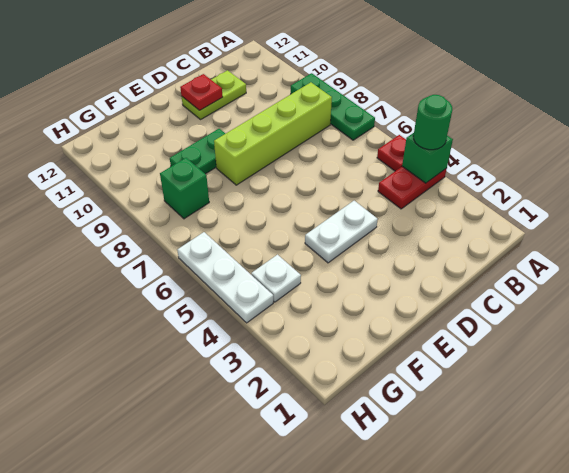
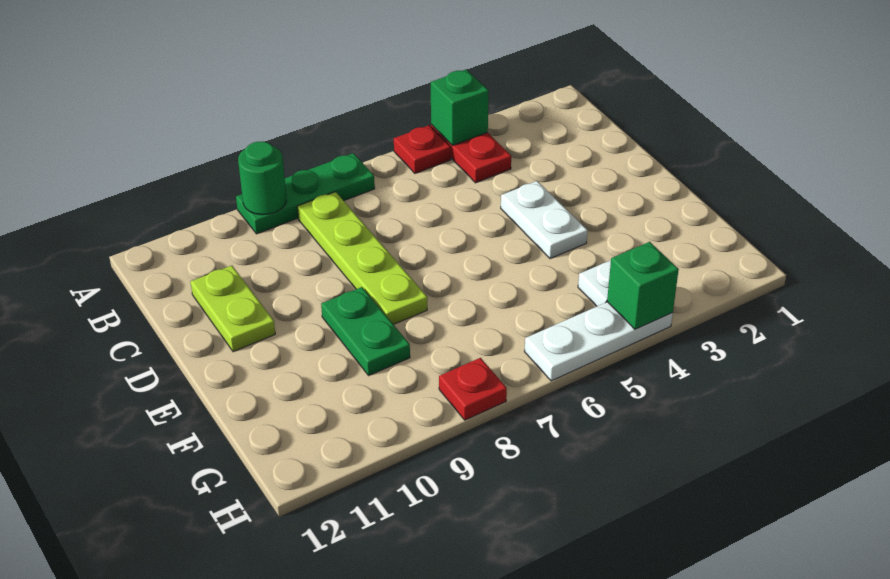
green round brick A4 level 3 -> green round brick A9 level 2
lime brick B8:E8 level 1 -> lime plate B8:E8 level 1
red plate D11 level 2 -> red plate H8 level 1
green brick G8 level 1 -> green brick H4 level 2

